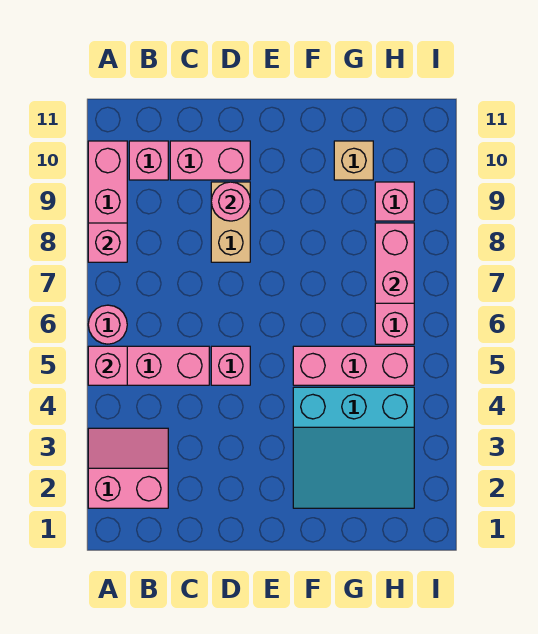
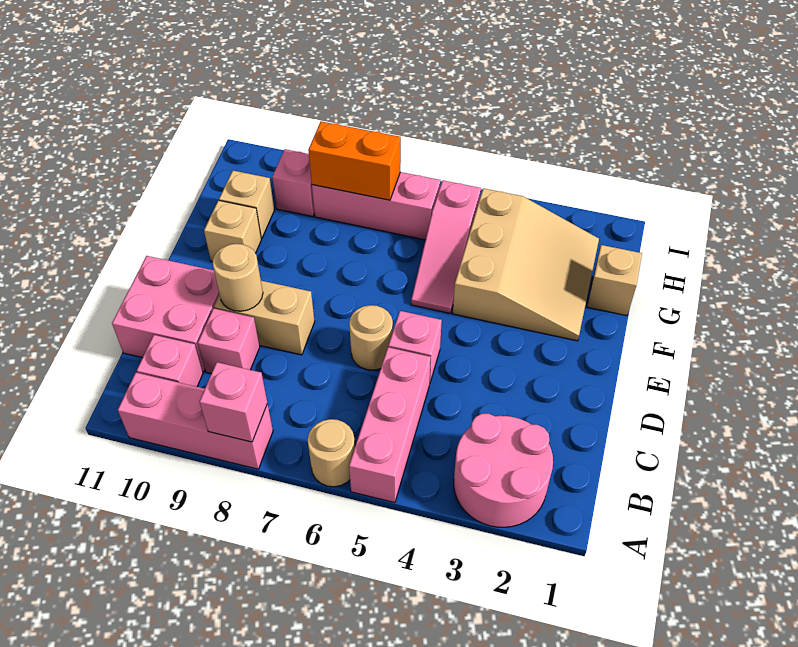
pink slope A2:B3 level 1 top 2 -> pink round brick A2:B3 level 1
pink brick A5 level 2 -> pink brick C9 level 1
pink round brick A6 level 1 -> tan round brick A6 level 1
pink brick C10:D10 level 1 -> pink brick C10:D11 level 1
none -> tan round brick D6 level 1
pink round brick D9 level 2 -> tan round brick D9 level 2
cyan slope F2:H4 level 1 top 4 -> tan slope F2:H4 level 1 top 4
pink brick F5:H5 level 1 -> pink slope F5:H5 level 1 top H
none -> tan brick F10 level 1
none -> tan brick G1 level 1
pink brick H7:H8 level 2 -> orange brick H7:H8 level 2

